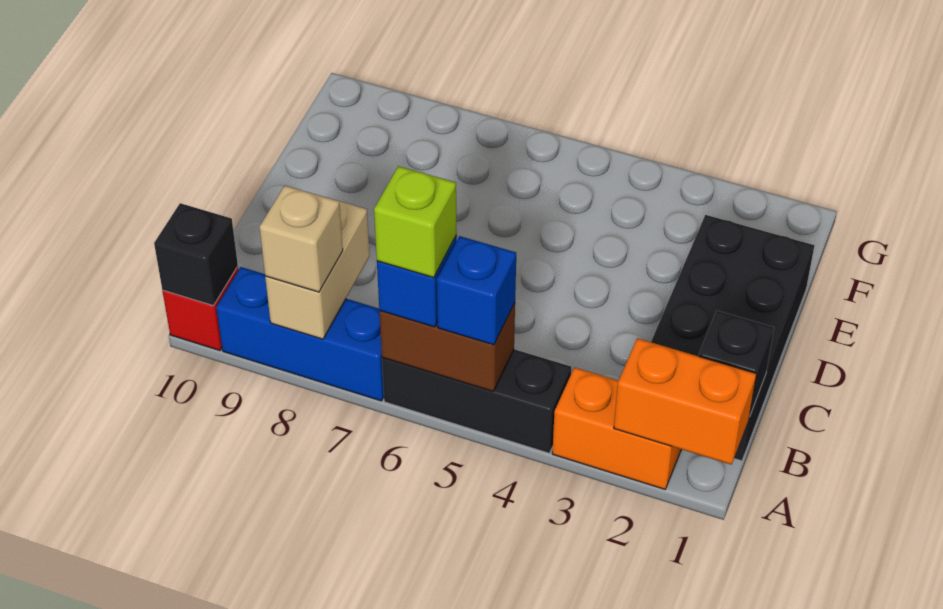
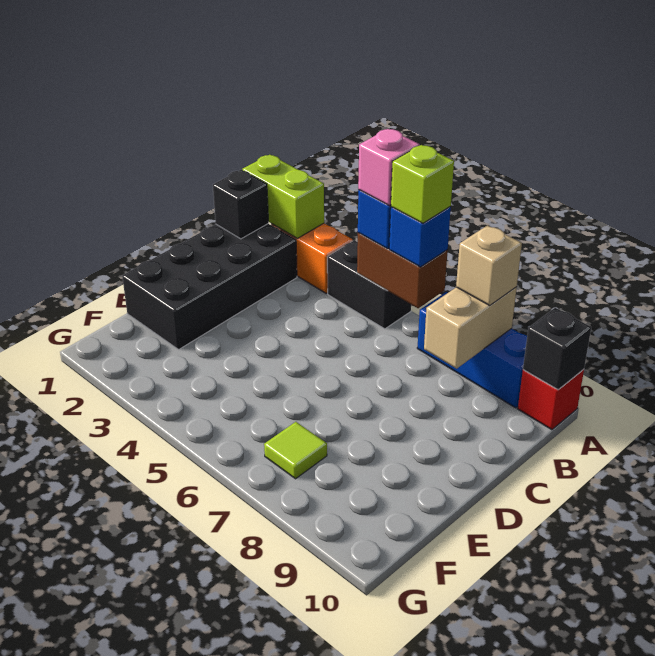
orange brick A1:A2 level 2 -> lime brick A1:A2 level 2
black brick A4:A6 level 1 -> black brick A4:A5 level 1
none -> pink brick A5 level 4
none -> lime tile F7 level 1

